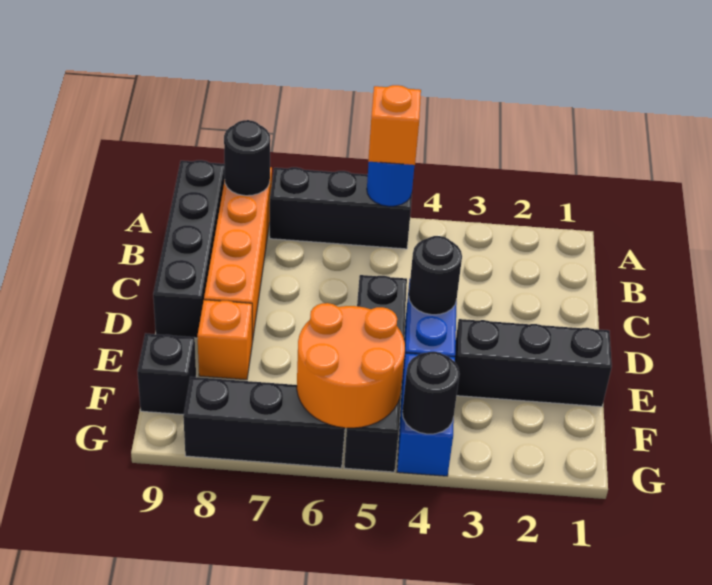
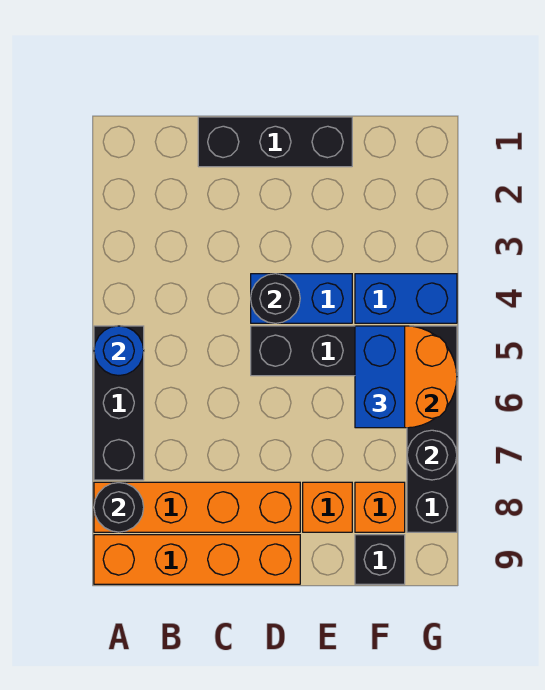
orange brick A5 level 3 -> orange brick F8 level 1
black brick A9:D9 level 1 -> orange brick A9:D9 level 1
black brick E1:E3 level 1 -> black brick C1:E1 level 1
none -> blue brick F5:F6 level 3
black round brick G4 level 2 -> black round brick G7 level 2

